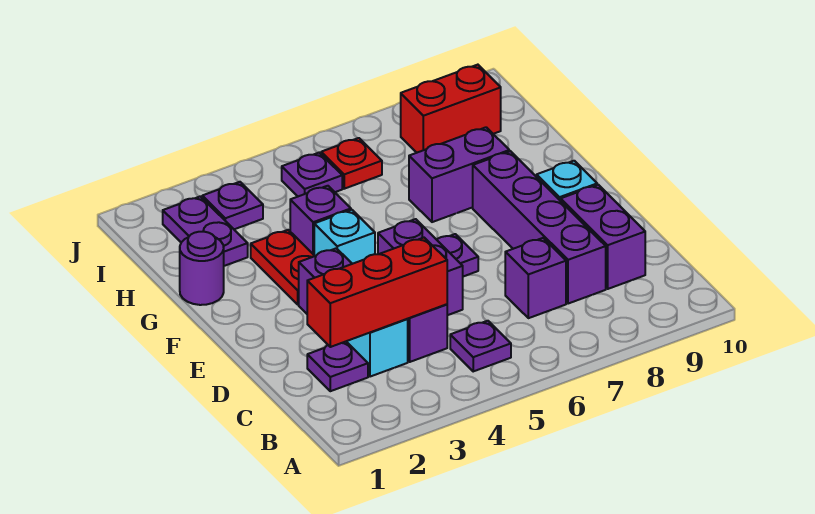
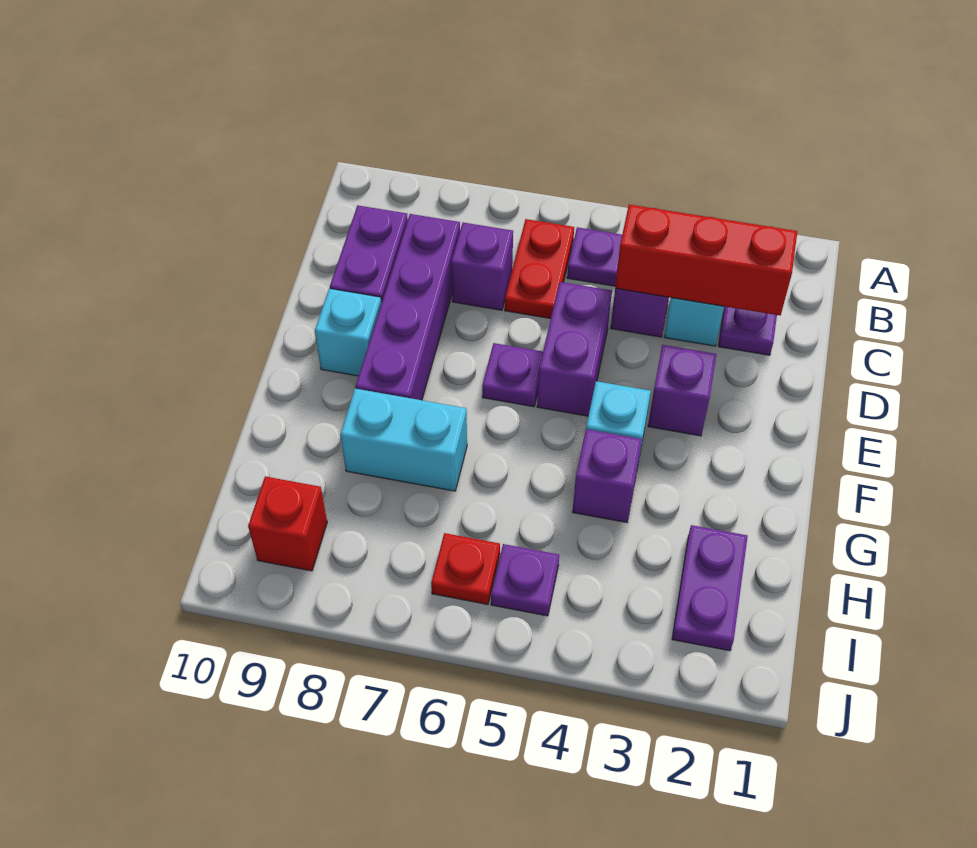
red plate F3:G3 level 1 -> red plate B6:C6 level 1
purple round brick G1 level 1 -> none
purple brick G7:G8 level 1 -> cyan brick G7:G8 level 1
purple plate I3 level 1 -> none
red brick I8:I9 level 1 -> red brick I9 level 1

